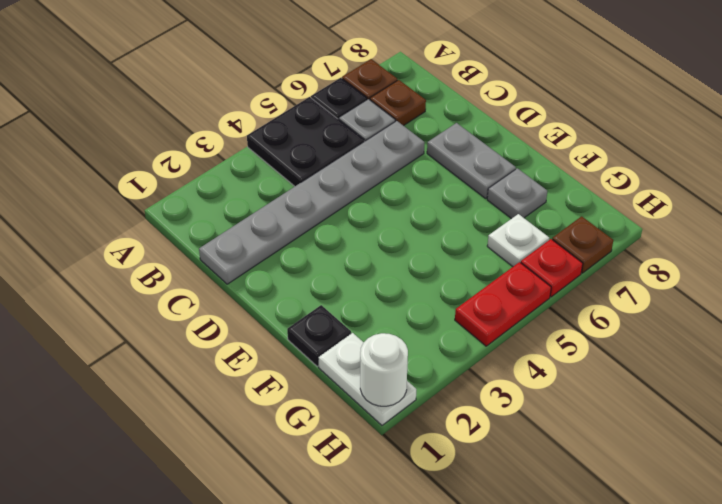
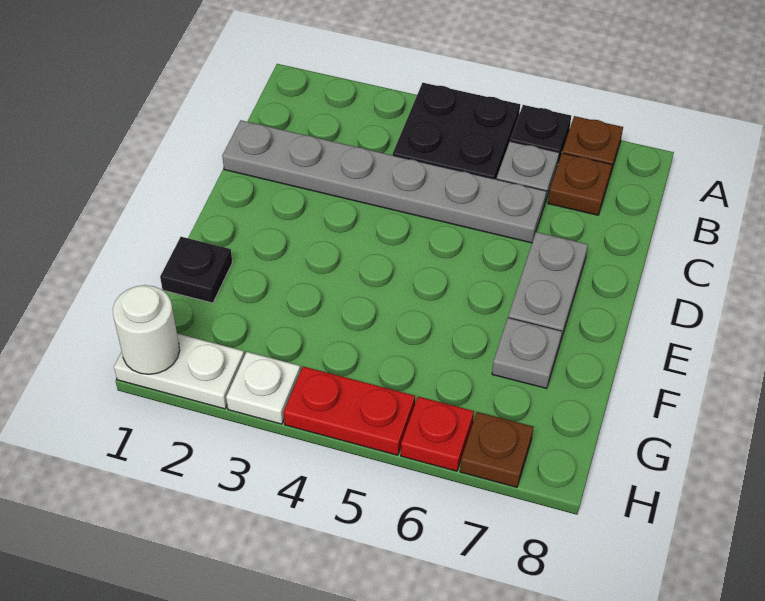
white plate G1:H1 level 1 -> white plate H1:H2 level 1
white plate G6 level 1 -> white plate H3 level 1

